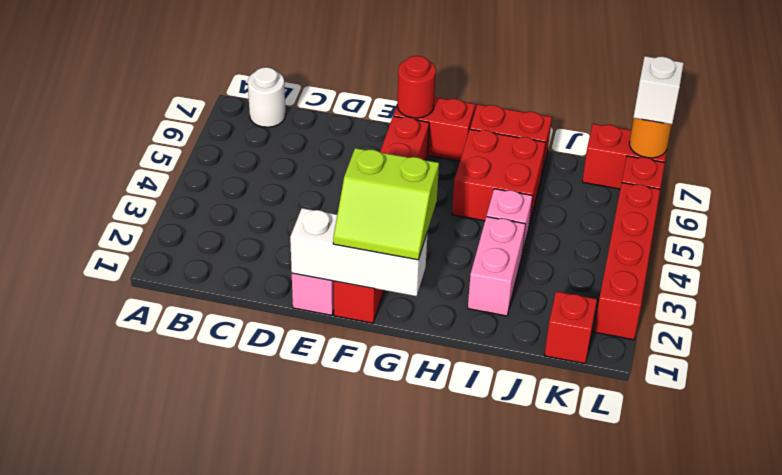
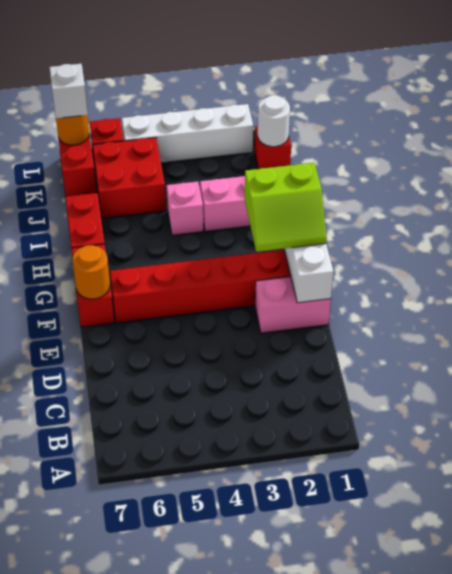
white round brick B7 level 1 -> white round brick K1 level 2
lime slope F1:G2 level 3 top 2 -> lime slope F1:G2 level 3 top G
red round brick F7 level 2 -> orange round brick F7 level 2
red brick H5:I6 level 1 -> red brick J5:K6 level 1
red brick L2:L5 level 1 -> white brick L2:L5 level 1

